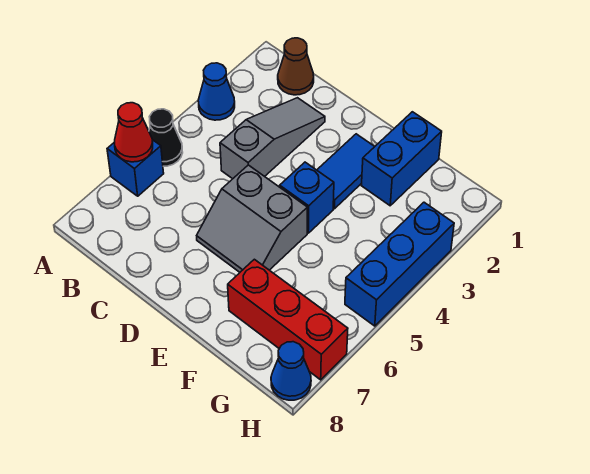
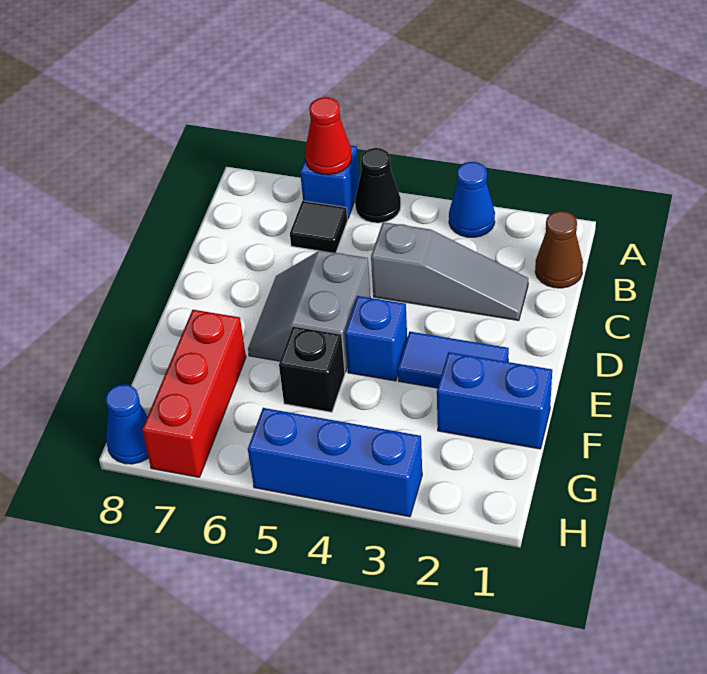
none -> black tile B6 level 1
none -> black brick F5 level 1

